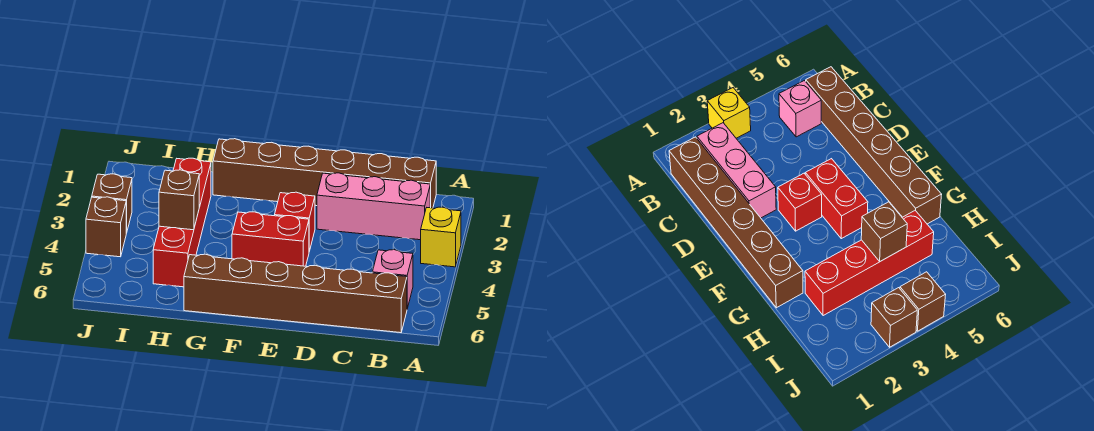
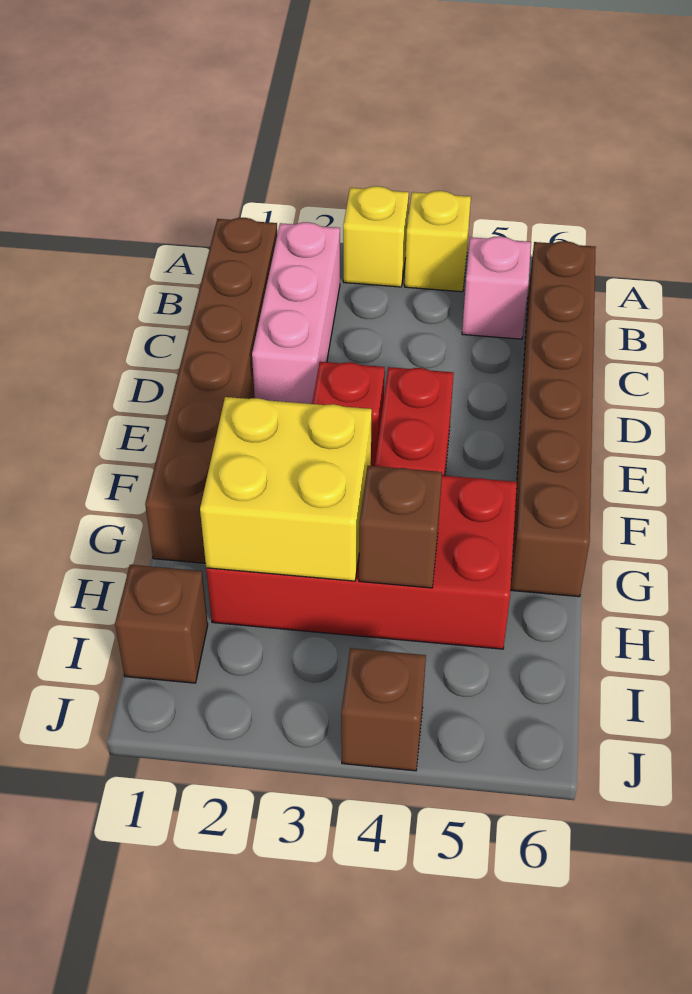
none -> yellow brick A4 level 1
none -> yellow brick G2:H3 level 2
red brick H2:H5 level 1 -> red brick G2:H5 level 1
brown brick J3 level 1 -> brown brick I1 level 1

